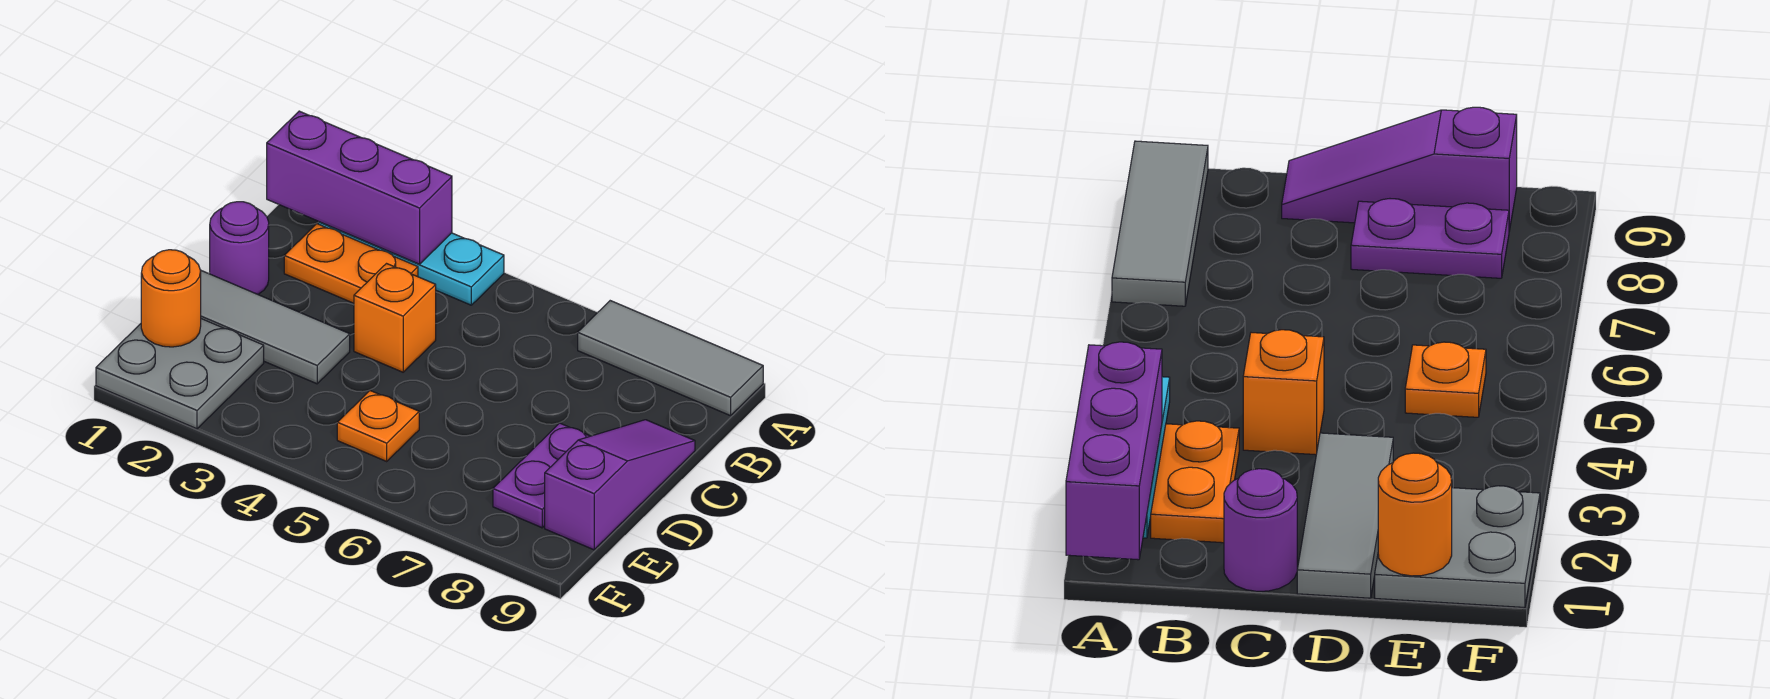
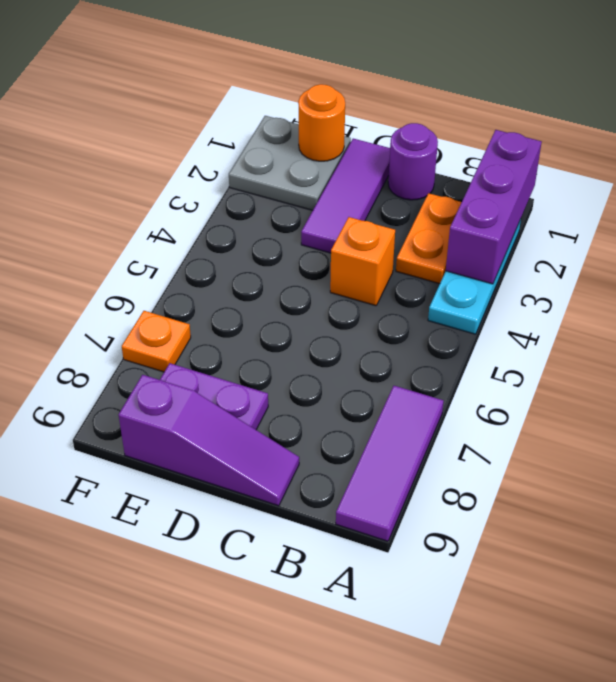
grey tile A7:A9 level 1 -> purple tile A7:A9 level 1
grey tile D1:D3 level 1 -> purple tile D1:D3 level 1
orange plate E5 level 1 -> orange plate F7 level 1

